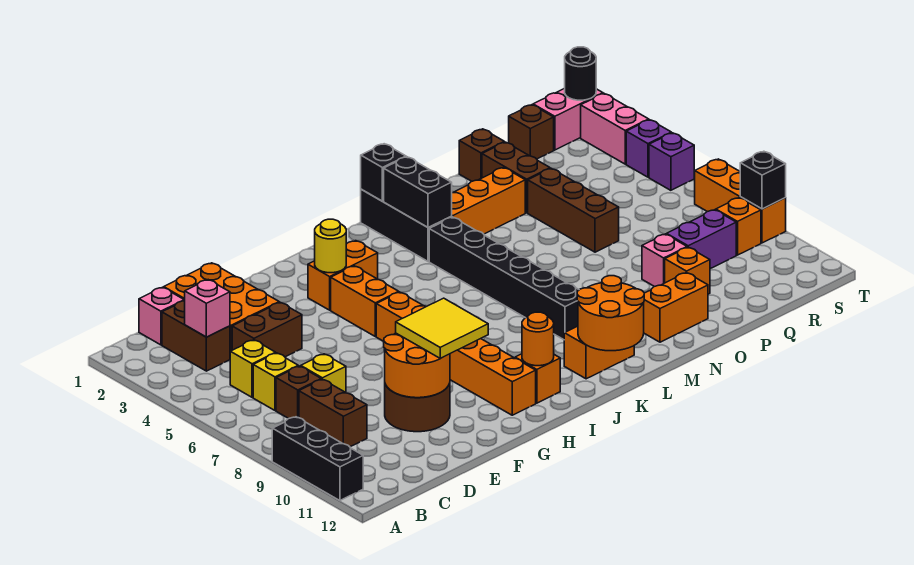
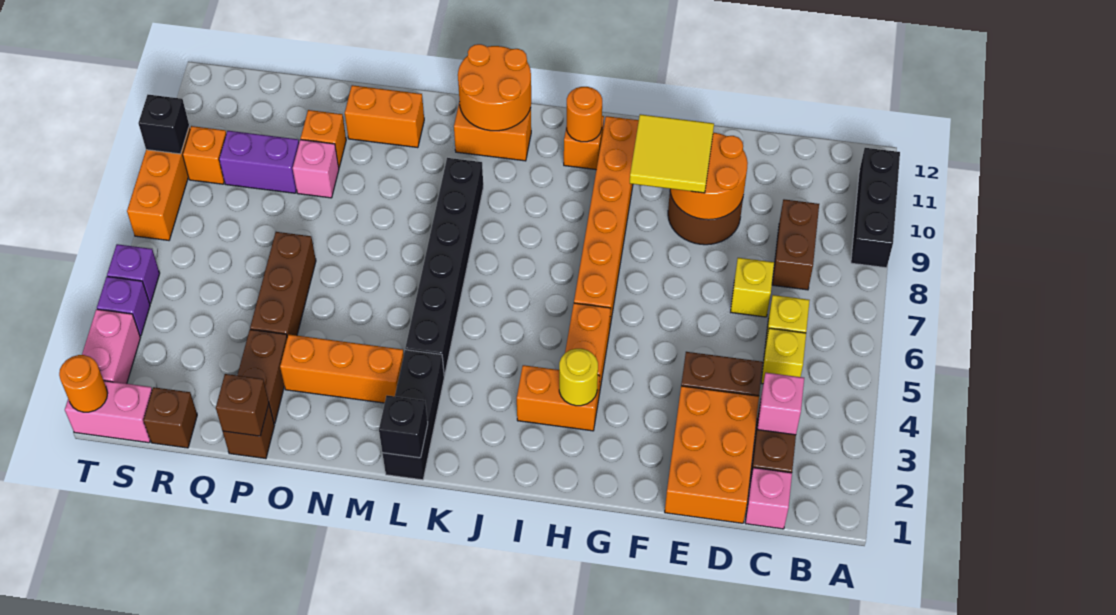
brown brick C7 level 1 -> brown brick P1 level 2
black brick L2:L3 level 2 -> none
black round brick T1 level 2 -> orange round brick T1 level 2

